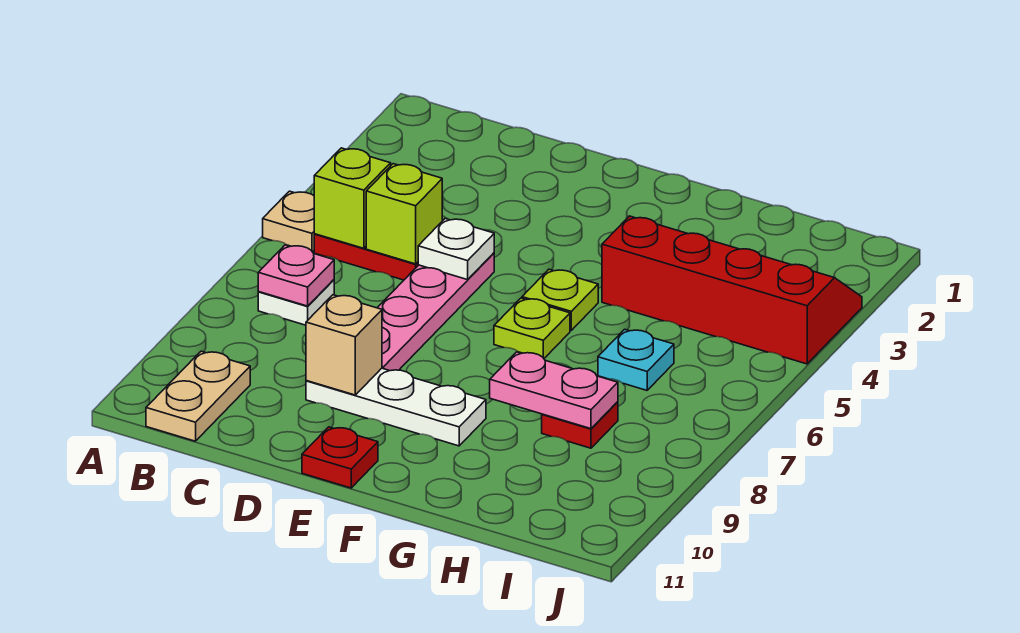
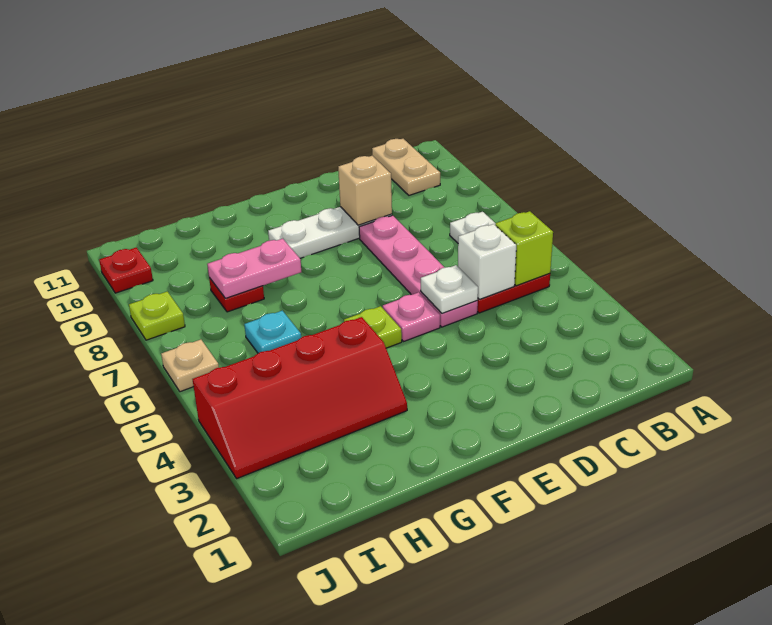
tan plate A5 level 1 -> tan plate J6 level 1
pink plate B7 level 2 -> pink plate E5 level 1
lime brick C5 level 2 -> white brick C5 level 2
red plate E11 level 1 -> red plate J10 level 1
lime plate F6 level 1 -> lime plate J8 level 1

